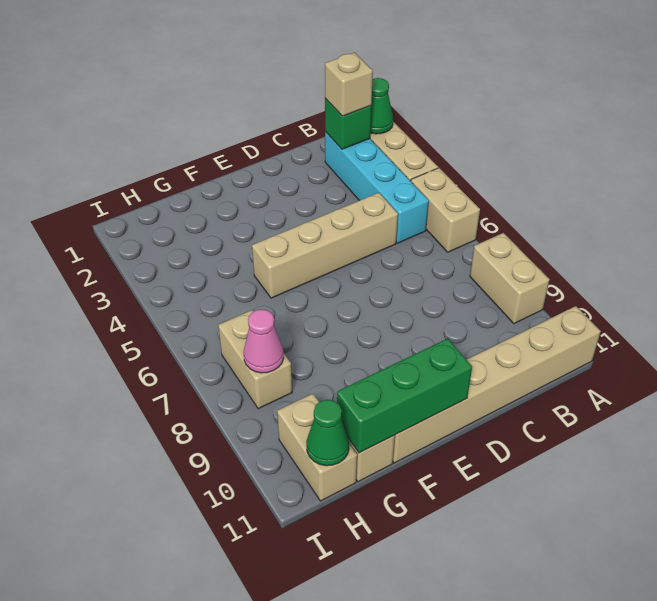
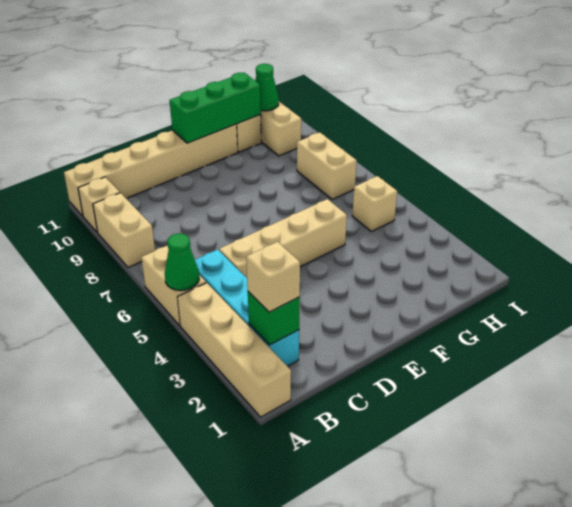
green cone A2 level 2 -> green cone A5 level 2
none -> tan brick A10 level 1
none -> tan brick H5 level 1
pink cone H8 level 2 -> none

